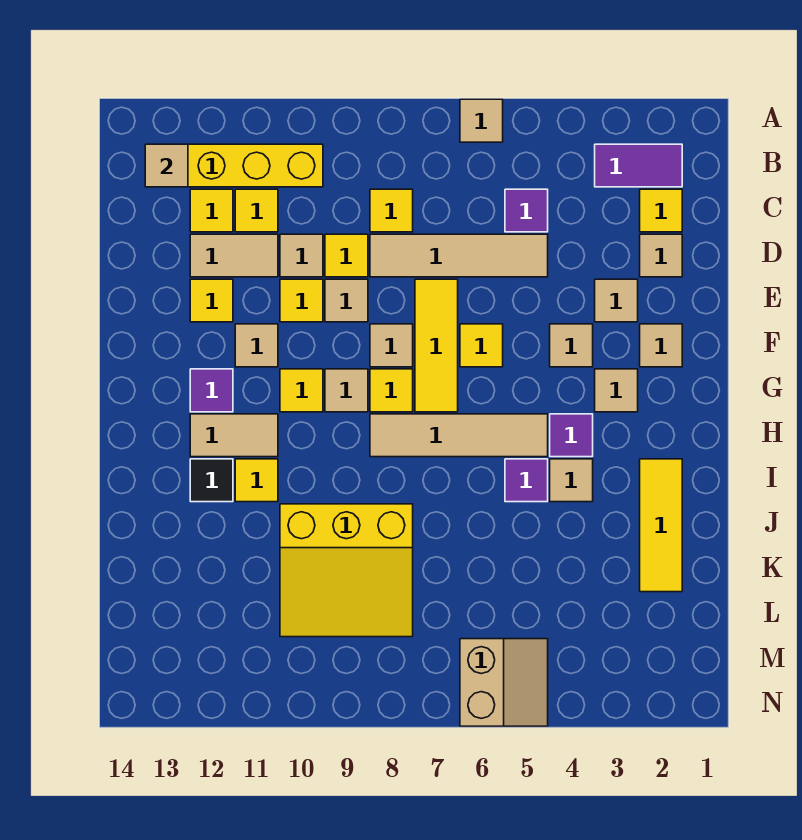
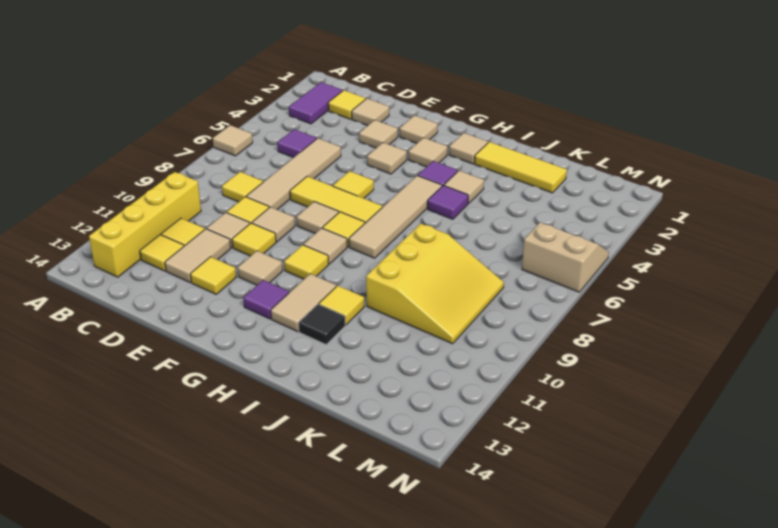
tan tile B13 level 2 -> tan tile H2 level 1

